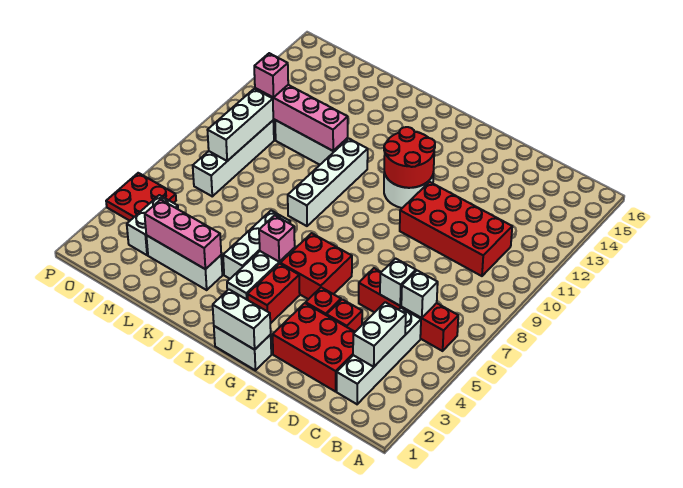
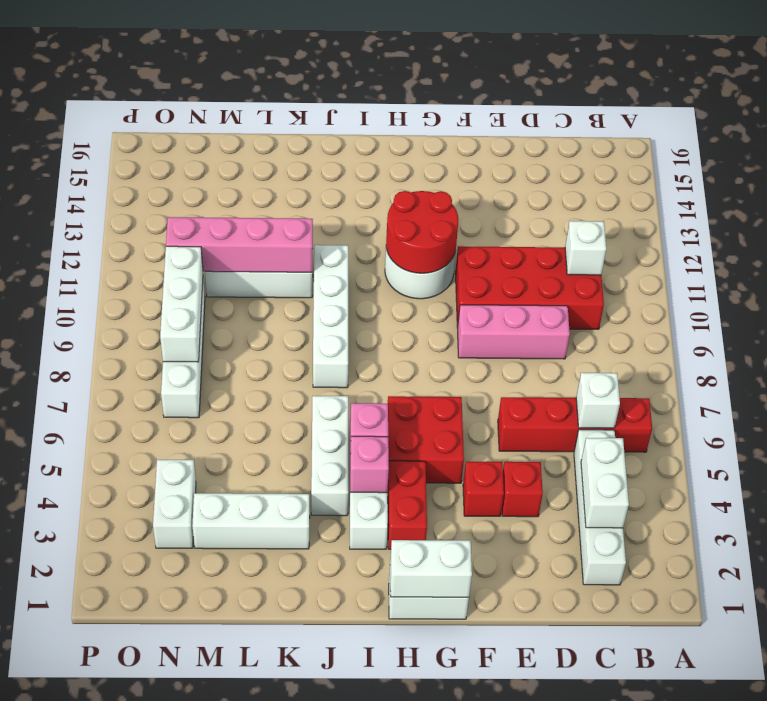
red brick D2:F3 level 1 -> none
white brick D6 level 2 -> white brick C11 level 2
pink brick K3:M3 level 2 -> pink brick D9:F9 level 1
pink brick N11 level 3 -> pink brick I4 level 2
red plate O4:P5 level 1 -> none

